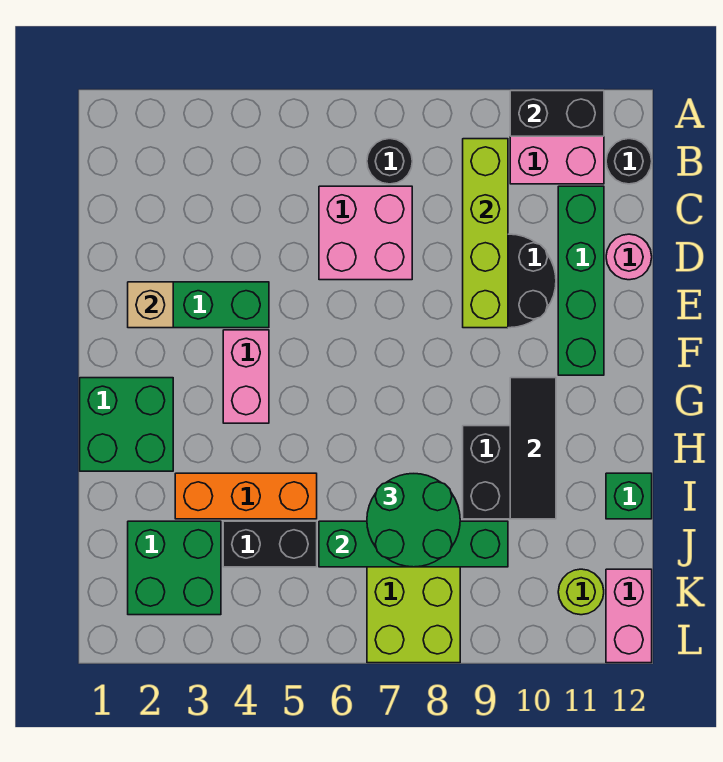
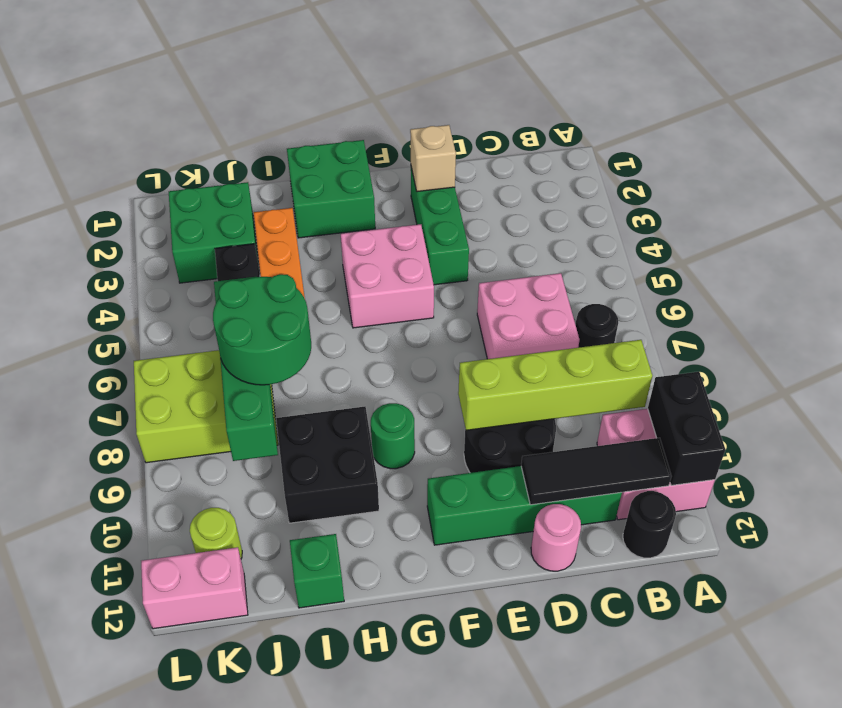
pink brick F4:G4 level 1 -> pink brick F4:G5 level 1
none -> green round brick G9 level 1
black tile G10:I10 level 2 -> black tile B11:D11 level 2

